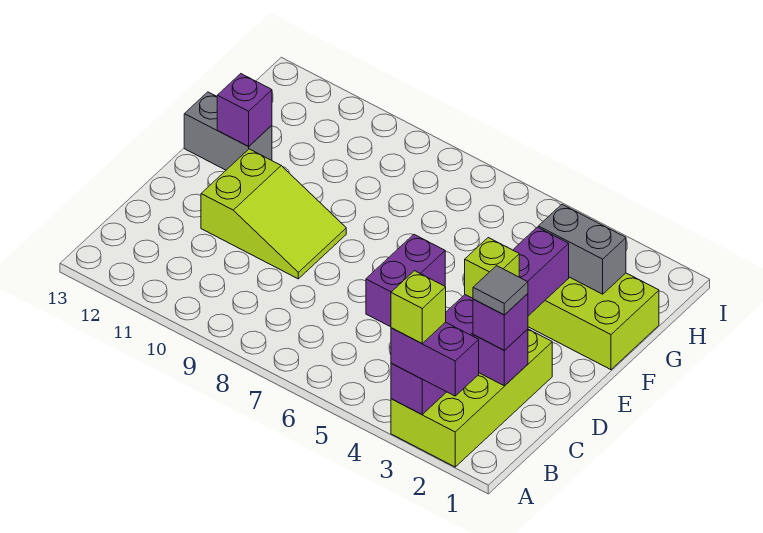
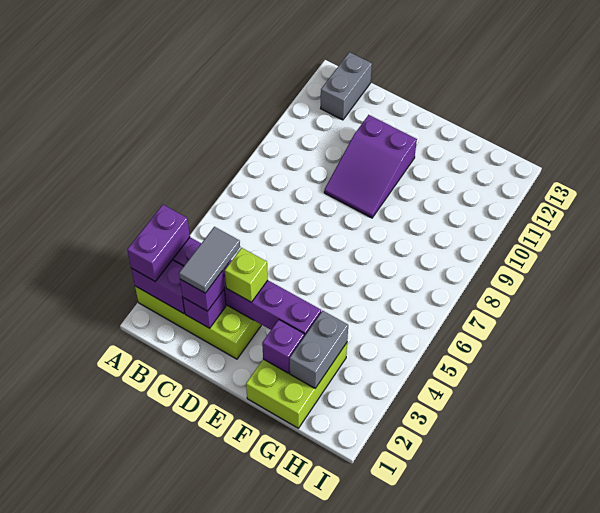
lime brick A3 level 4 -> none
grey tile C2 level 4 -> grey tile C2:C3 level 4
purple brick D6:E6 level 1 -> purple brick A2:B2 level 2
lime slope D9:E11 level 1 top 11 -> purple slope D9:E11 level 1 top 11
grey brick F12:F13 level 1 -> grey brick B12:B13 level 1
purple brick F12 level 2 -> purple brick F2 level 2

